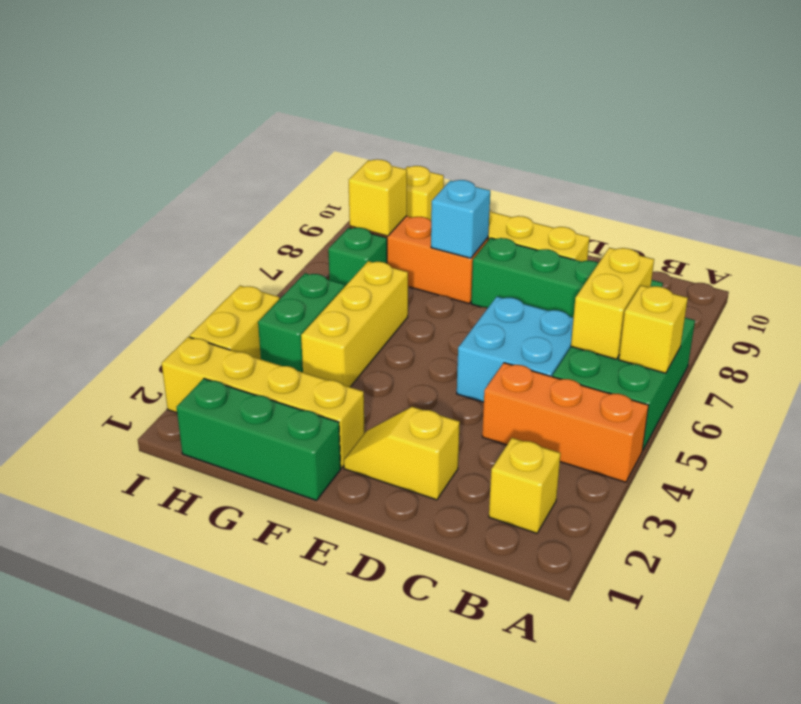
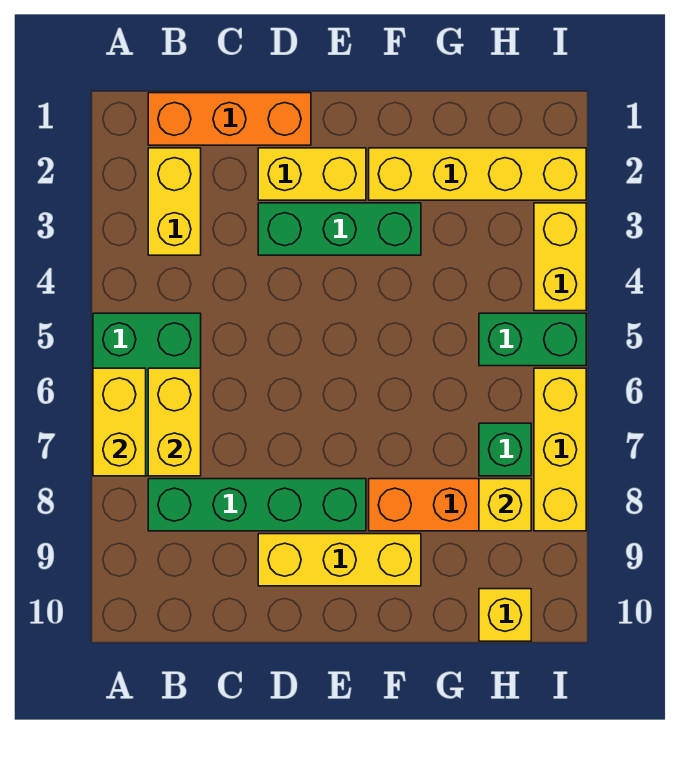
orange brick A4:C4 level 1 -> orange brick B1:D1 level 1
yellow brick A6 level 2 -> yellow brick A6:A7 level 2
yellow brick B2 level 1 -> yellow brick B2:B3 level 1
cyan brick C5:D6 level 1 -> none
yellow slope D2:E2 level 1 top D -> yellow brick D2:E2 level 1
green brick F1:H1 level 1 -> green brick D3:F3 level 1
cyan brick F8 level 2 -> none
yellow brick G4:G6 level 1 -> yellow brick I6:I8 level 1
green brick H4:H5 level 1 -> green brick H5:I5 level 1

